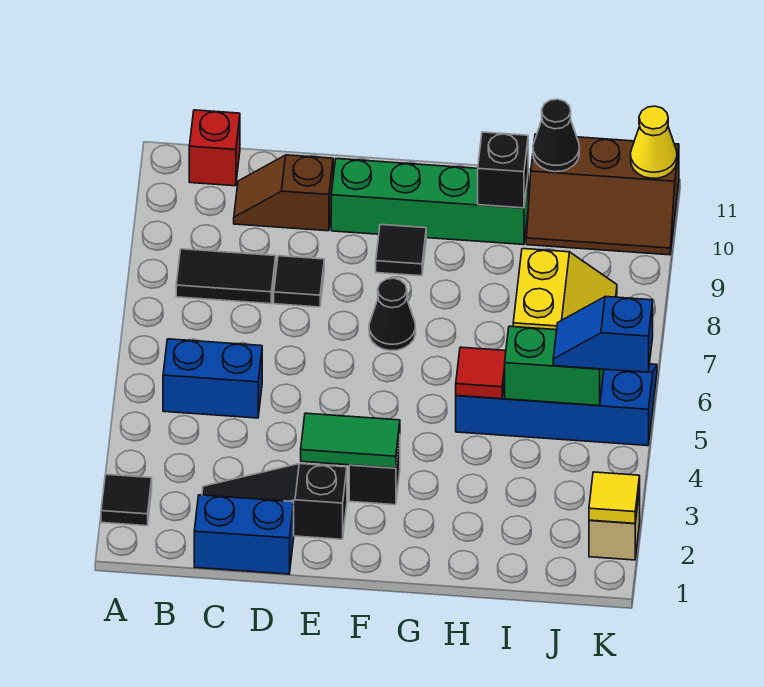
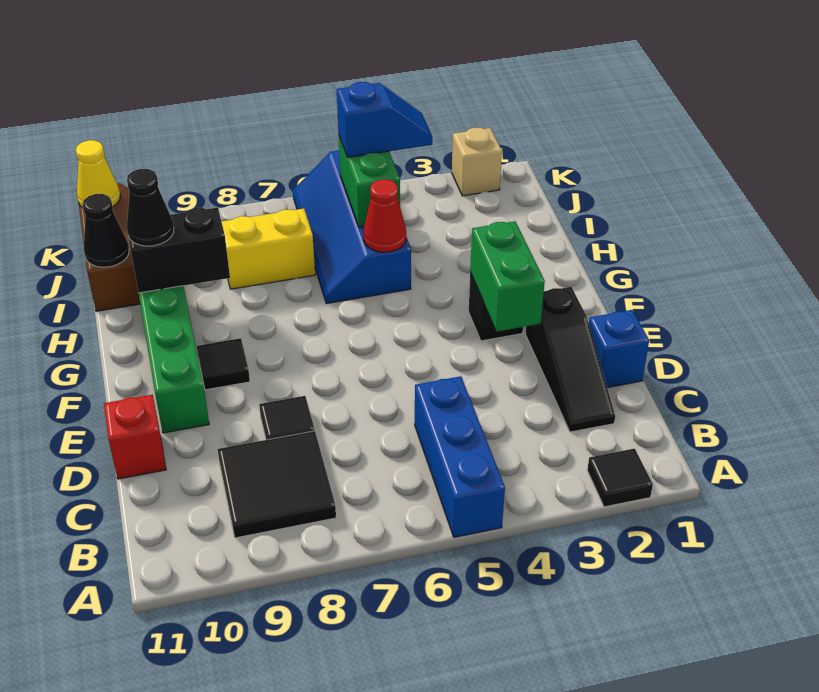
blue brick B5:C5 level 1 -> blue brick A5:C5 level 1
black tile B8:C8 level 1 -> black tile B8:C9 level 1
red brick B11 level 1 -> red brick D11 level 1
blue brick C1:D1 level 1 -> blue brick D1 level 1
brown slope C10:D10 level 1 top D -> none
green tile E3:F3 level 2 -> green brick E3:F3 level 2
black cone F7 level 1 -> black cone H10 level 3
red tile H5 level 2 -> red cone H5 level 2
black brick H10 level 2 -> black brick H9:H10 level 2
blue slope J5:K5 level 3 top K -> blue slope J4:J5 level 3 top 5
yellow tile K2 level 2 -> none

